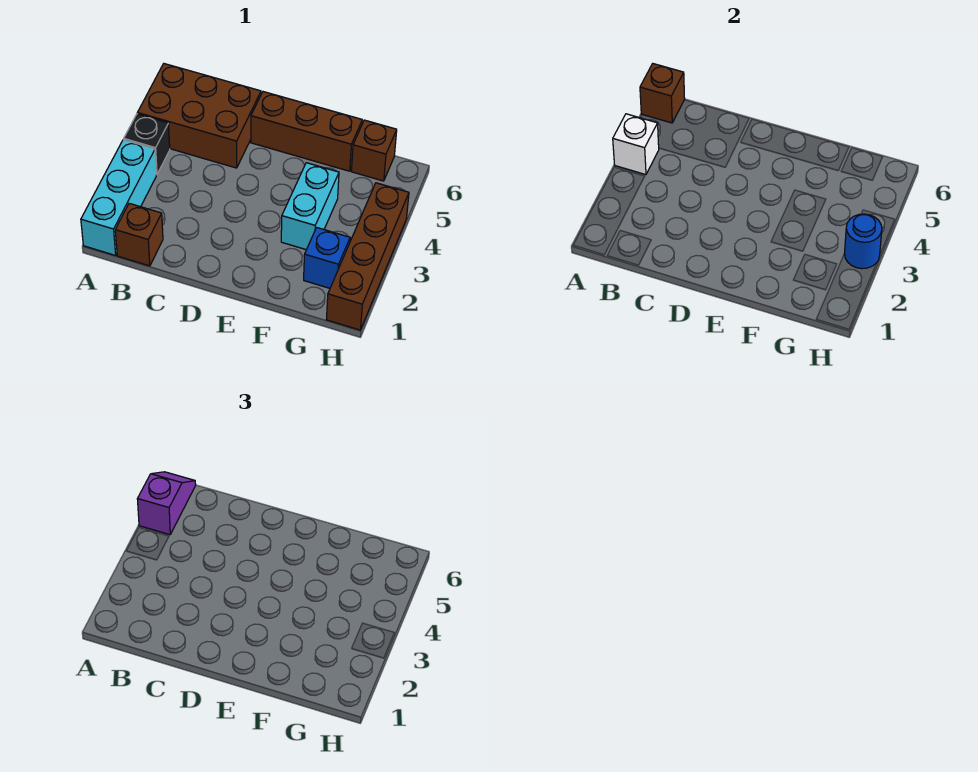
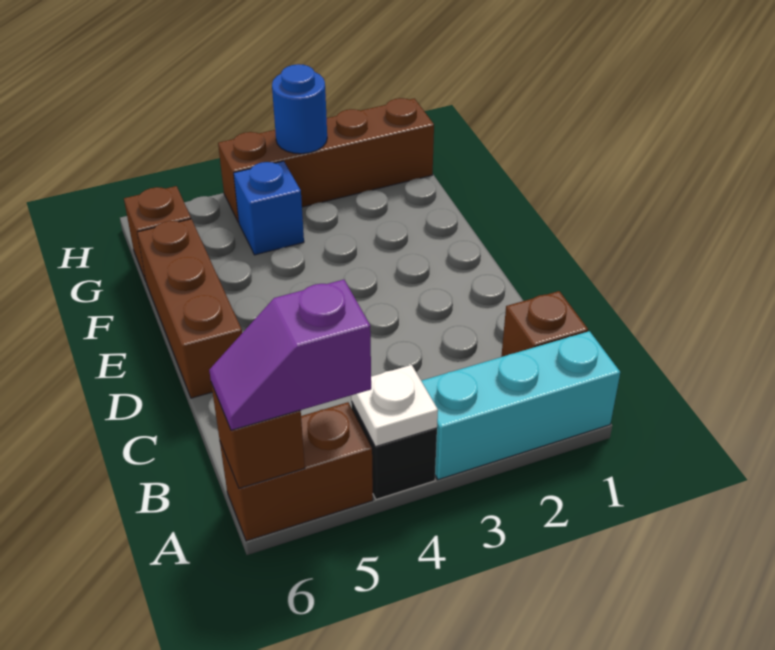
white brick A4 level 2 -> white plate A4 level 2
brown brick A5:C6 level 1 -> brown brick A5:A6 level 1
cyan brick F3:F4 level 1 -> none
blue brick G2 level 1 -> blue brick G4 level 1

